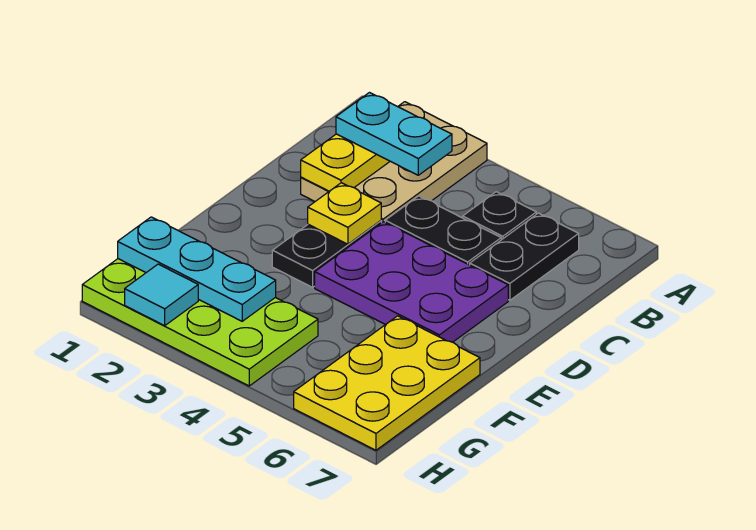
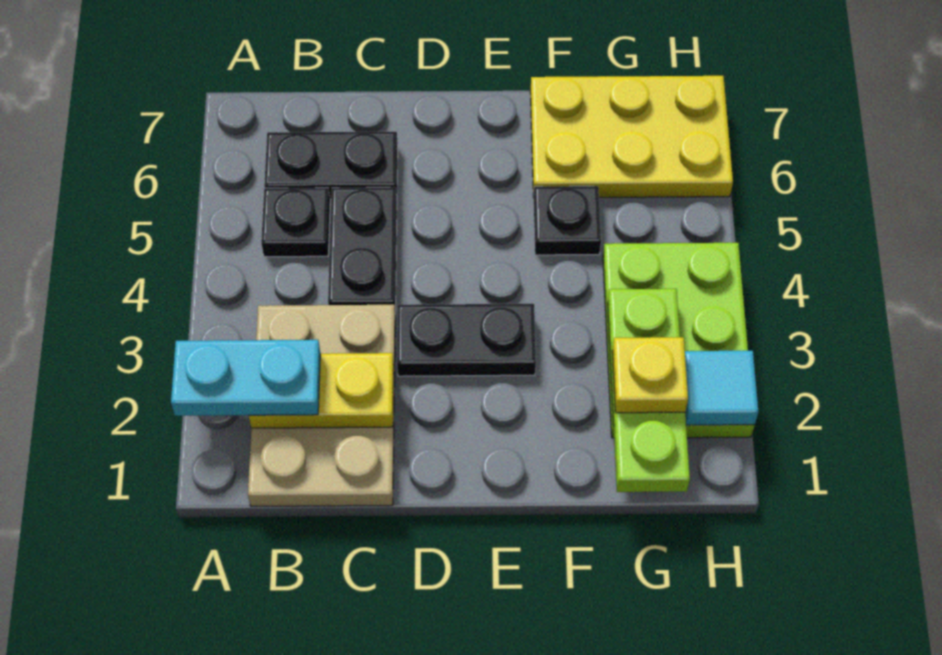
tan plate A2:C3 level 1 -> tan plate B1:C3 level 1
cyan plate B2:B3 level 3 -> cyan plate A2:B2 level 3
yellow plate D3 level 2 -> yellow plate G2 level 3
purple plate D4:E6 level 1 -> none
none -> black plate F5 level 1
lime plate G1:H4 level 1 -> lime plate G2:H4 level 1
cyan plate G1:G3 level 2 -> lime plate G1:G3 level 2

